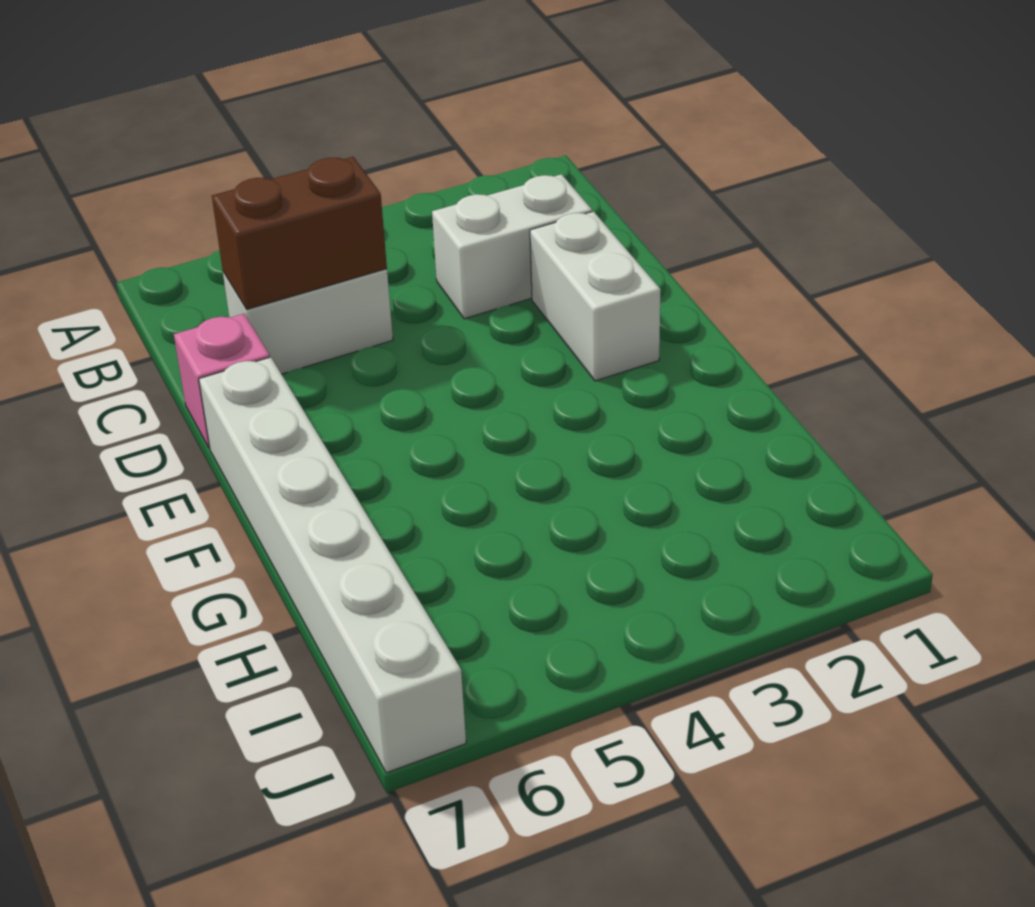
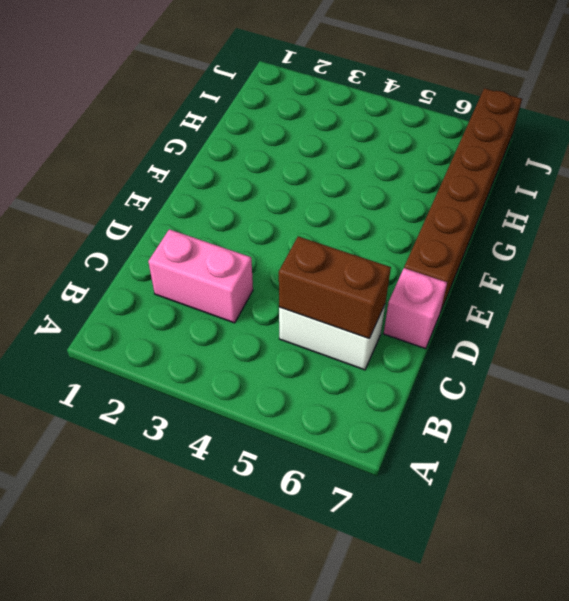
white brick C2:C3 level 1 -> pink brick C2:C3 level 1
white brick D2:E2 level 1 -> none
white brick E7:J7 level 1 -> brown brick E7:J7 level 1

